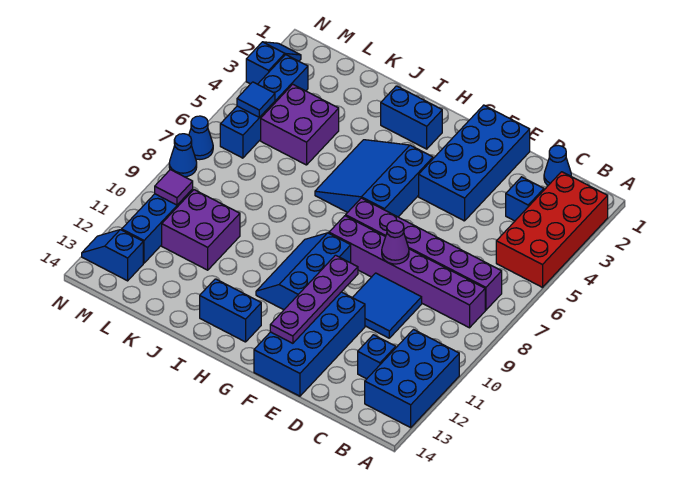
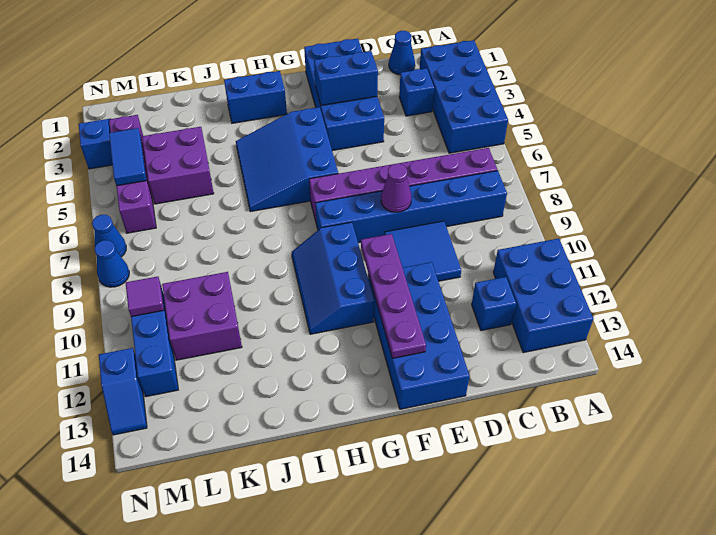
red brick A2:B5 level 1 -> blue brick A2:B5 level 1
purple brick B8:G8 level 1 -> blue brick B8:G8 level 1
blue brick H13:I13 level 1 -> blue brick E3:F3 level 2
blue brick M3:M6 level 1 -> purple brick M3:M6 level 1
blue tile M5 level 2 -> blue tile M4:M5 level 2
blue slope M13:N13 level 1 top M -> blue slope N12:N13 level 1 top 12

